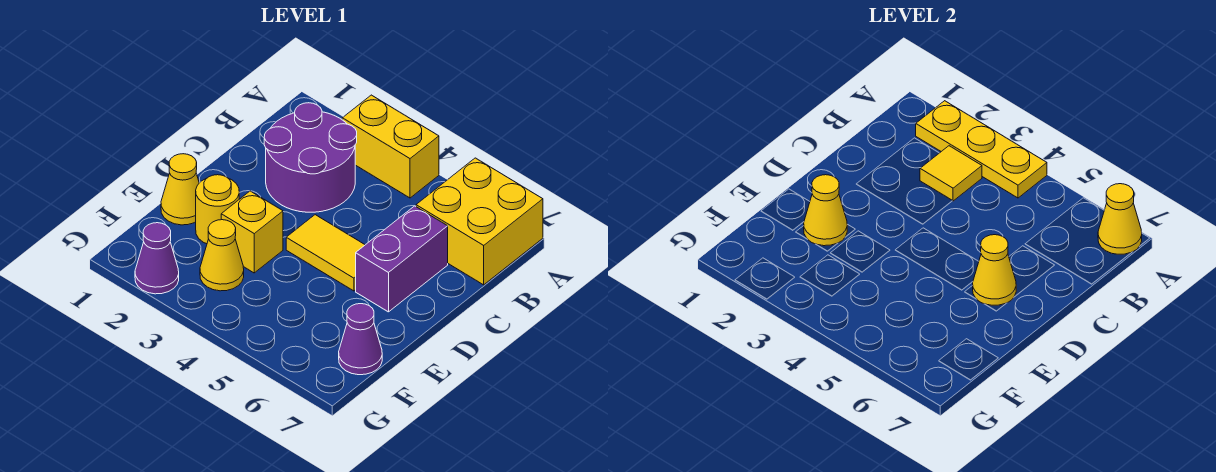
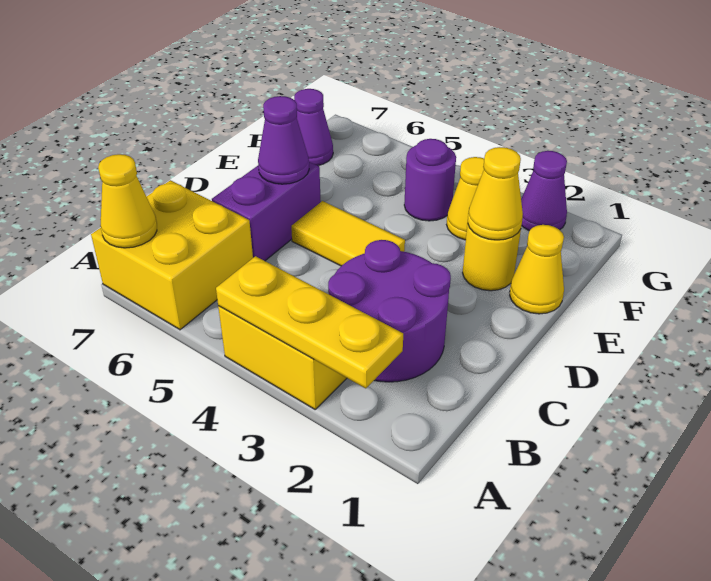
yellow tile B3 level 2 -> none
yellow cone D6 level 2 -> purple cone D6 level 2
yellow brick E3 level 1 -> none
none -> purple round brick F4 level 1

